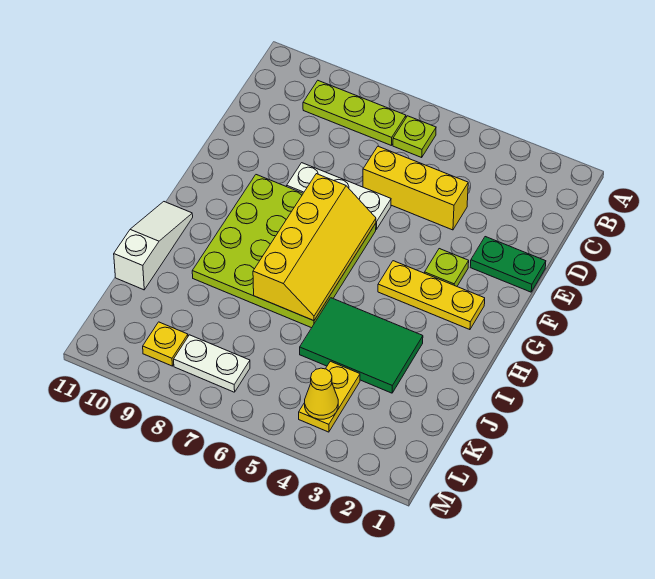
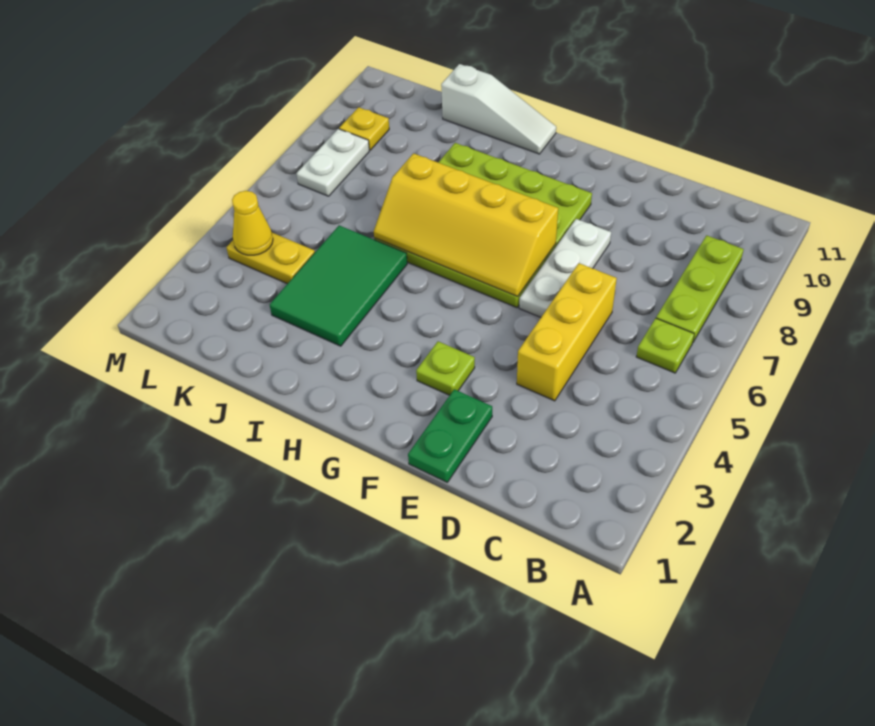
yellow plate G2:G4 level 1 -> none

